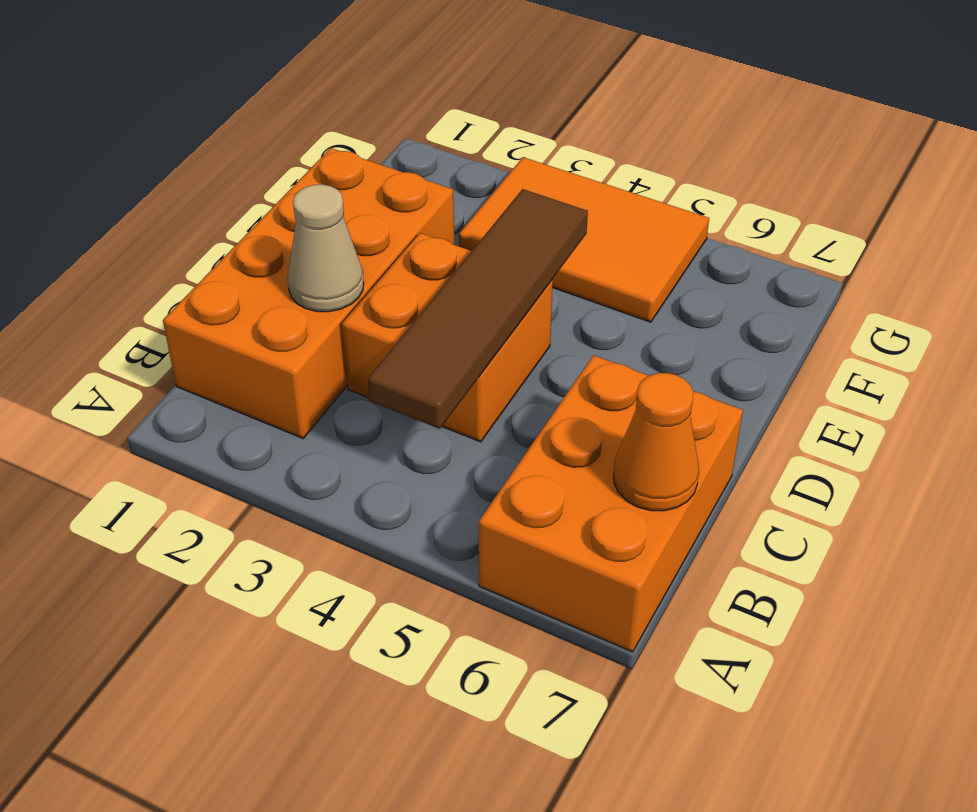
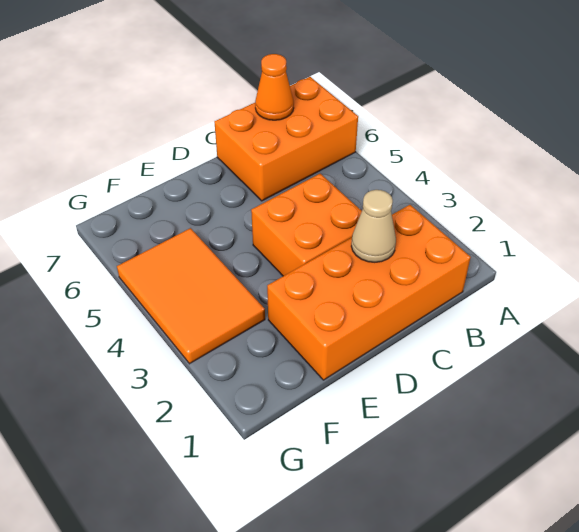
brown tile B4:E4 level 2 -> none

